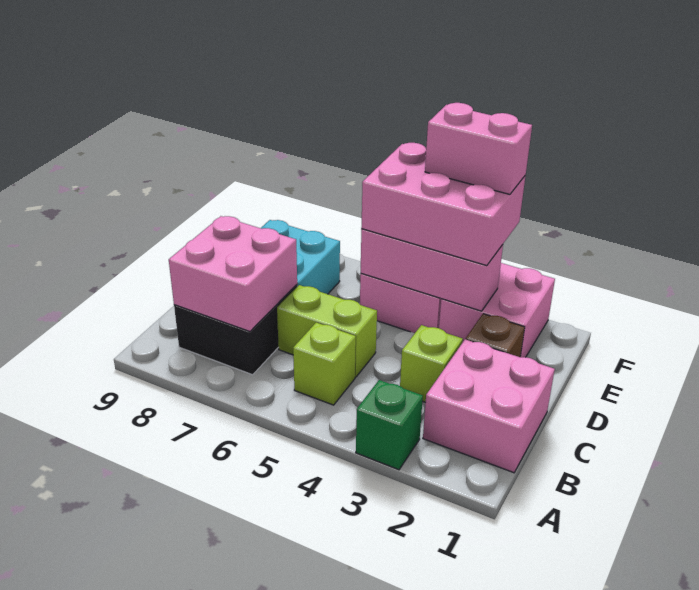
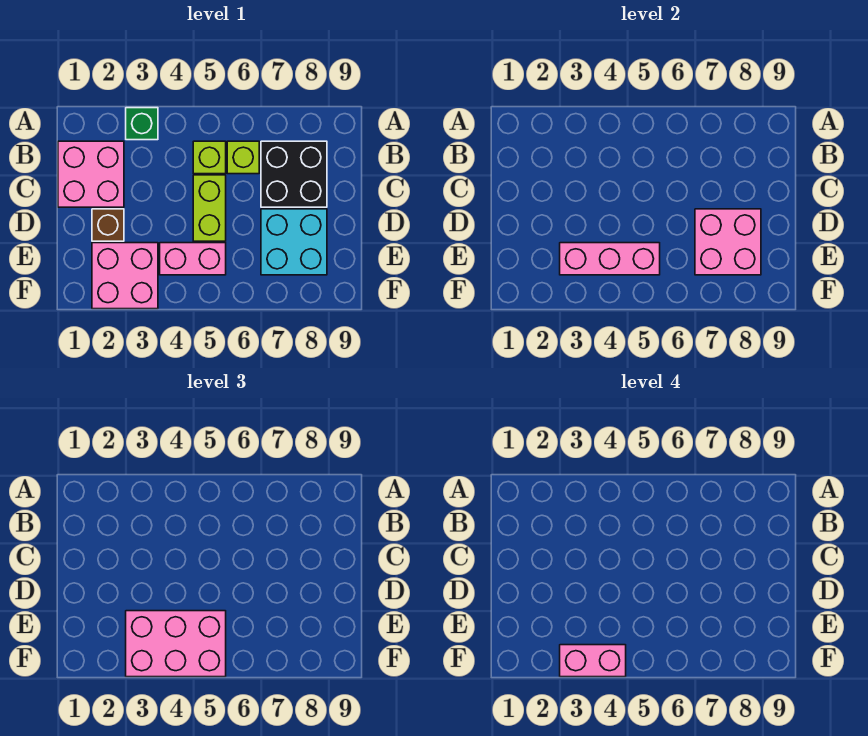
pink brick B7:C8 level 2 -> pink brick D7:E8 level 2
lime brick C3 level 1 -> lime brick B6 level 1
lime brick C5:C6 level 1 -> lime brick C5:D5 level 1

